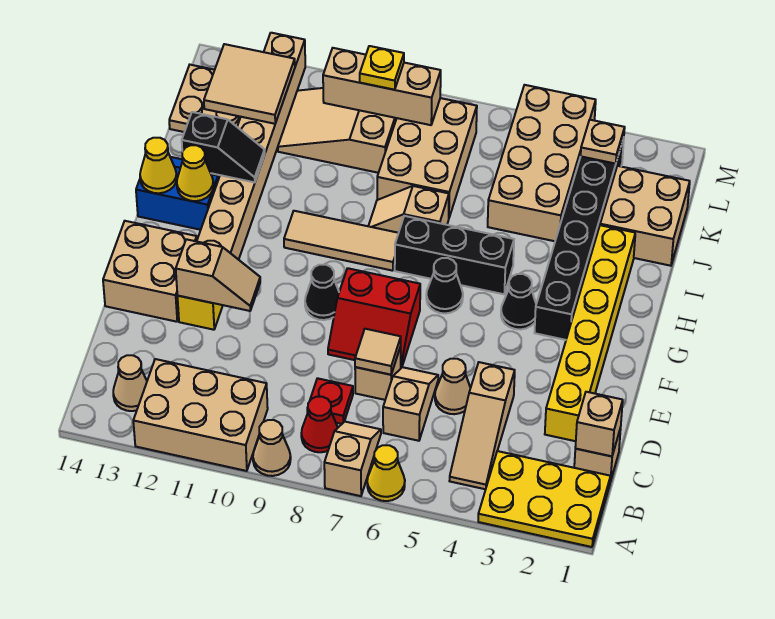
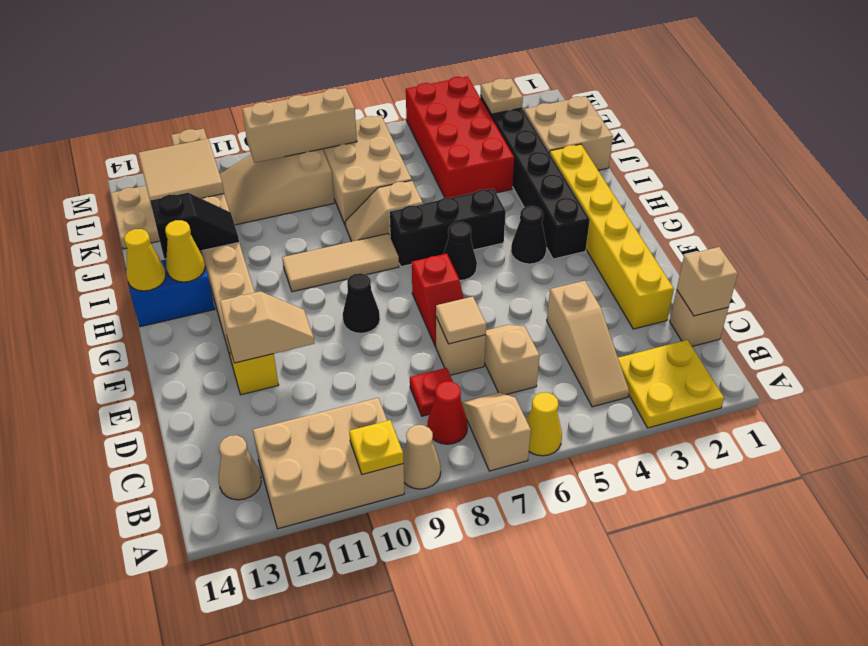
yellow plate A1:B3 level 1 -> yellow plate A2:B3 level 1
tan cone D5 level 1 -> none
red slope E7:F8 level 1 top F -> red slope E7:F7 level 1 top F
tan brick E13:F14 level 1 -> none
tan brick J4:M5 level 1 -> red brick J4:M5 level 1
yellow plate L9 level 3 -> yellow plate A10 level 2

